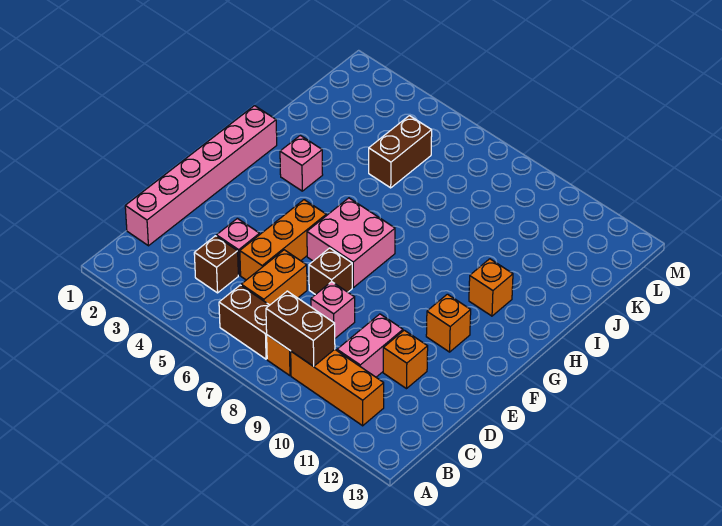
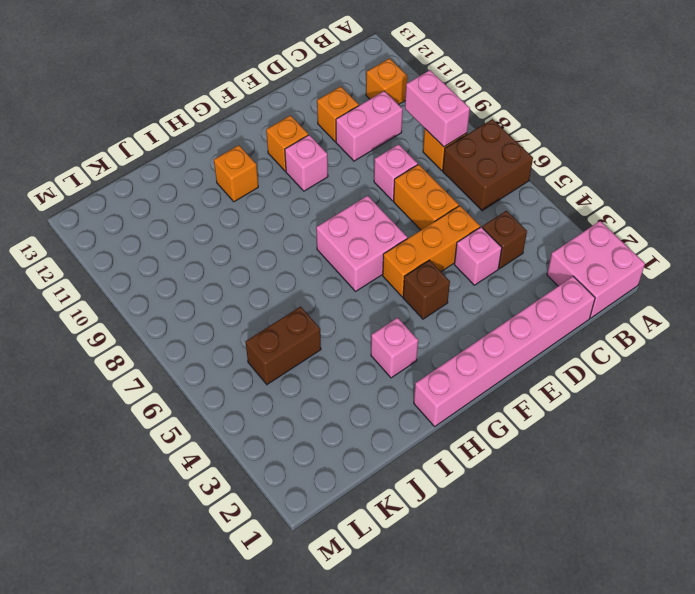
none -> pink brick A1:B2 level 1
brown brick B6:B7 level 1 -> brown brick A6:B7 level 1
brown brick B8:B9 level 2 -> pink brick B8:B9 level 2
orange brick B9:B11 level 1 -> orange brick B11 level 1
orange brick C6:D6 level 1 -> orange brick D6:D7 level 1
brown brick E7 level 1 -> brown brick F4 level 1
none -> pink brick F10 level 1

